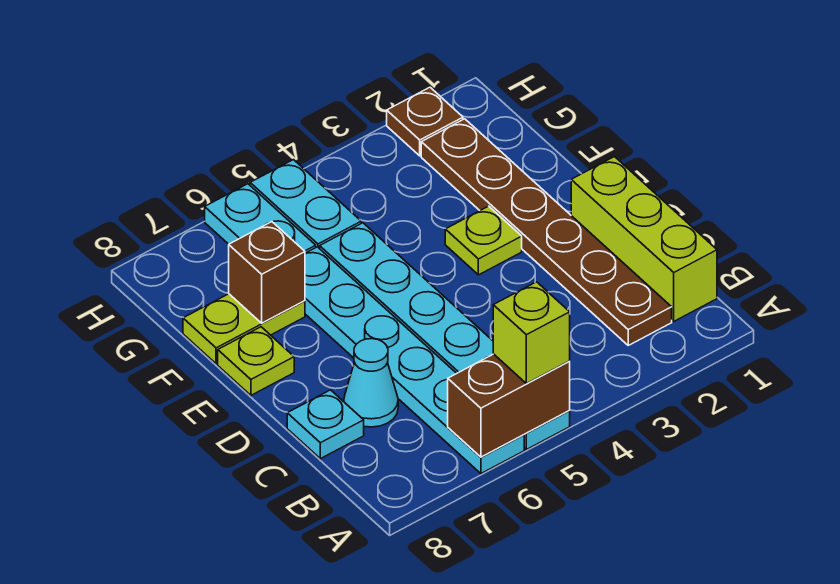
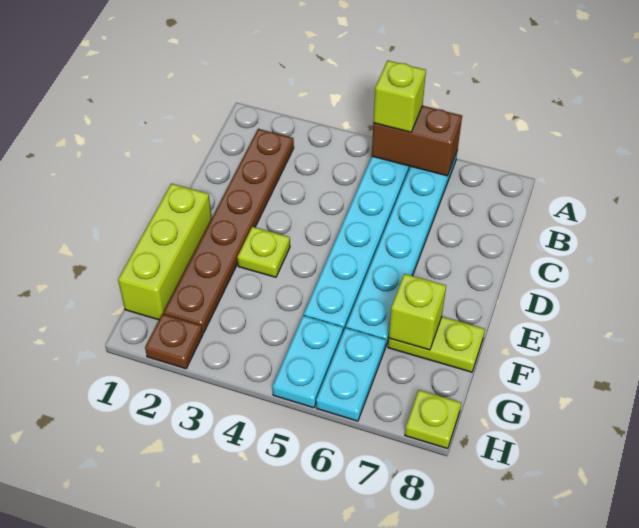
lime brick B1:D1 level 1 -> lime brick E1:G1 level 1
cyan cone C7 level 1 -> none
cyan plate C8 level 1 -> none
lime plate E8 level 1 -> lime plate H8 level 1
brown brick F7 level 2 -> lime brick F7 level 2

